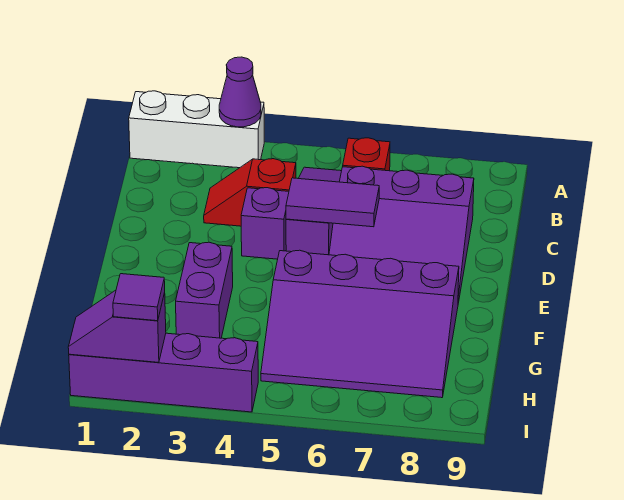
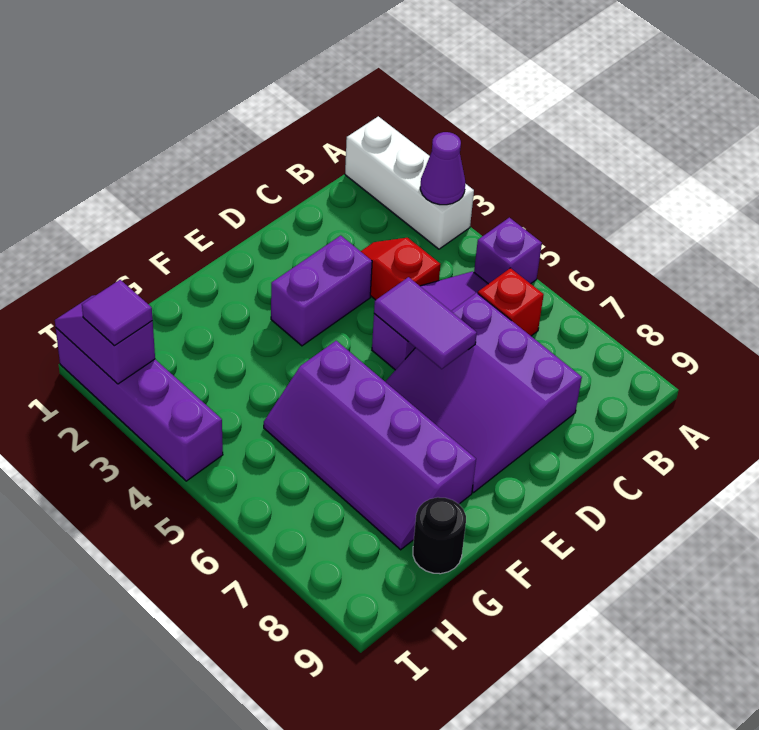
purple brick D4 level 1 -> purple brick A5 level 1
purple brick F3:G3 level 1 -> purple brick D3:E3 level 1
purple slope F5:H8 level 1 top F -> purple slope F5:G8 level 1 top F
none -> black round brick G9 level 1

